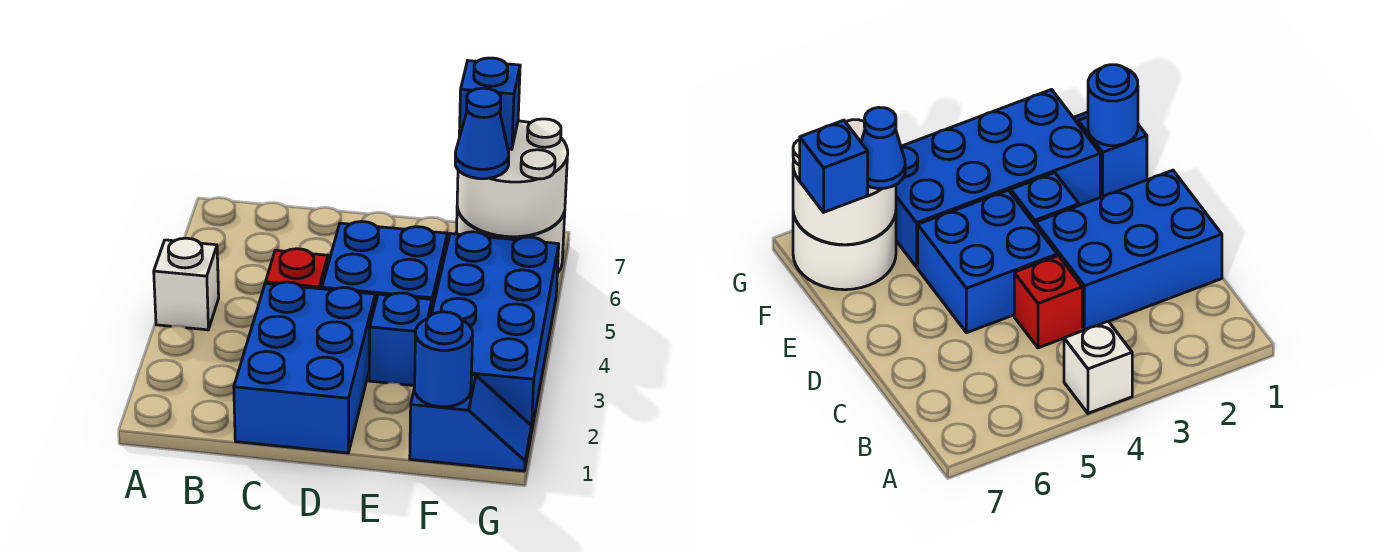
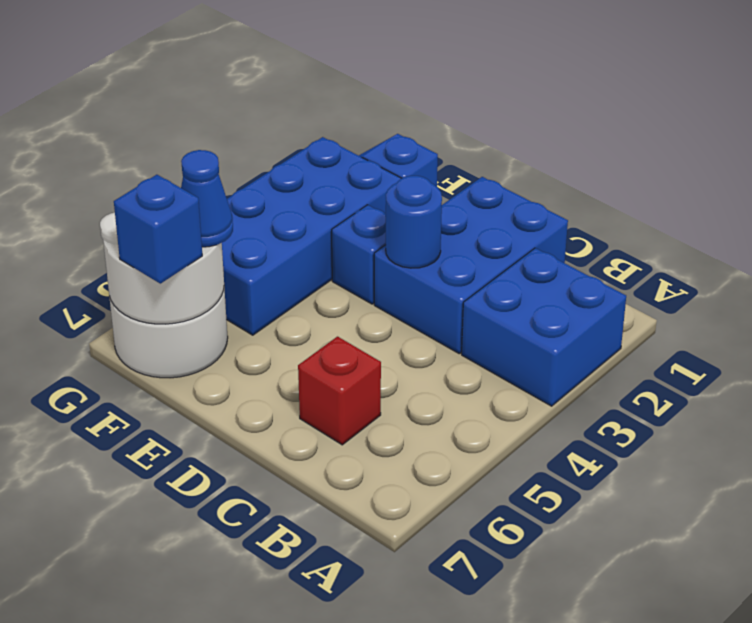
white brick A4 level 1 -> none
red brick C4 level 1 -> red brick C6 level 1
blue brick D4:E5 level 1 -> blue brick A2:B3 level 1
blue round brick F1 level 2 -> blue round brick D3 level 2

